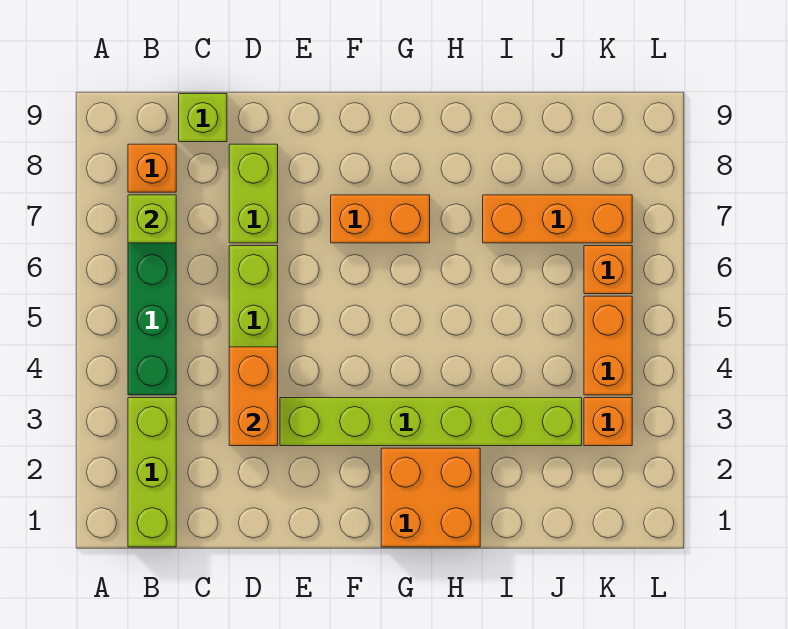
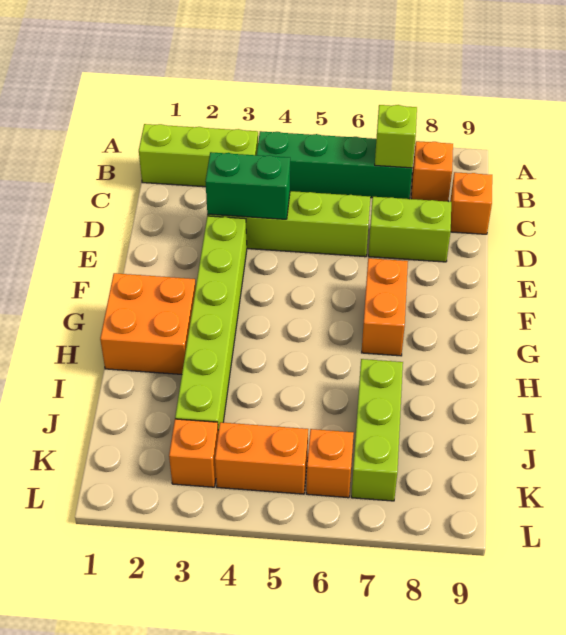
lime brick C9 level 1 -> orange brick C9 level 1
orange brick D3:D4 level 2 -> green brick D3:D4 level 2
orange brick I7:K7 level 1 -> lime brick I7:K7 level 1

